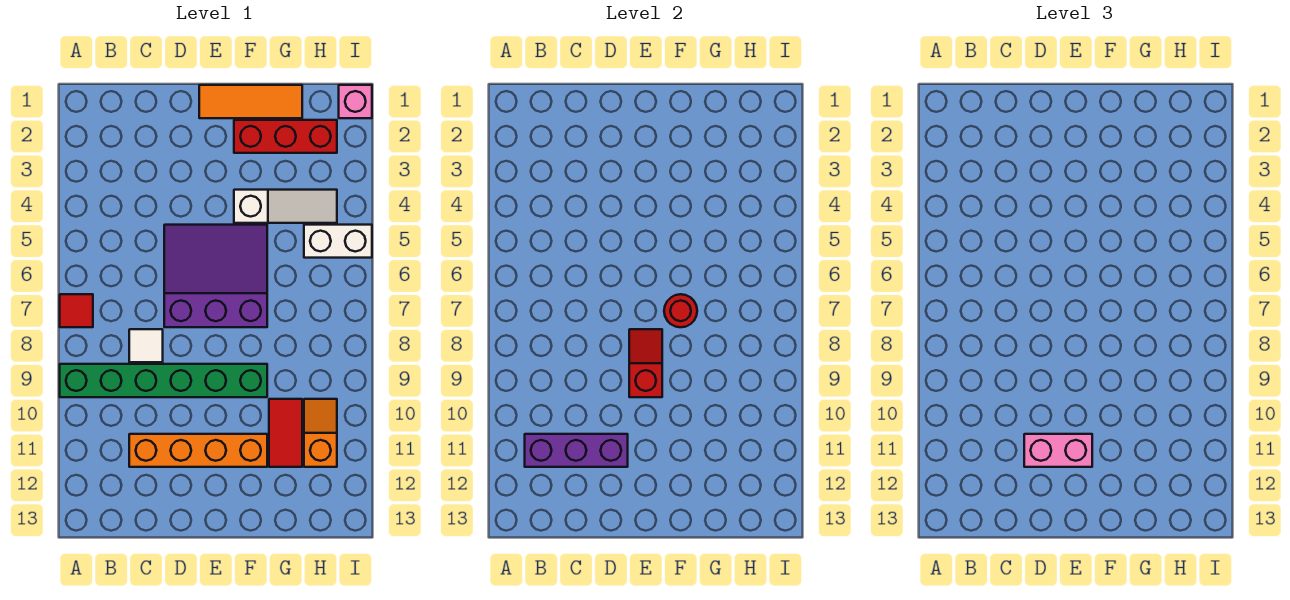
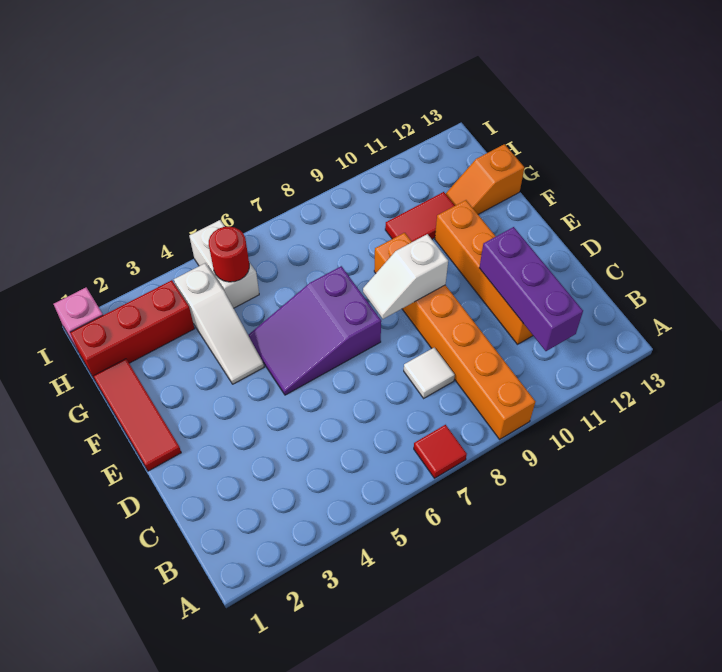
green brick A9:F9 level 1 -> orange brick A9:F9 level 1
purple slope D5:F7 level 1 top 7 -> purple slope E5:F7 level 1 top 7
pink brick D11:E11 level 3 -> none
orange tile E1:G1 level 1 -> red tile E1:G1 level 1
red slope E8:E9 level 2 top 9 -> white slope E8:E9 level 2 top 9
red brick F2:H2 level 1 -> red brick H1:H3 level 1
white slope F4:H4 level 1 top F -> white slope F4:H4 level 1 top H
red round brick F7 level 2 -> red round brick H5 level 2
orange slope H10:H11 level 1 top 11 -> orange slope G12:G13 level 1 top 13

